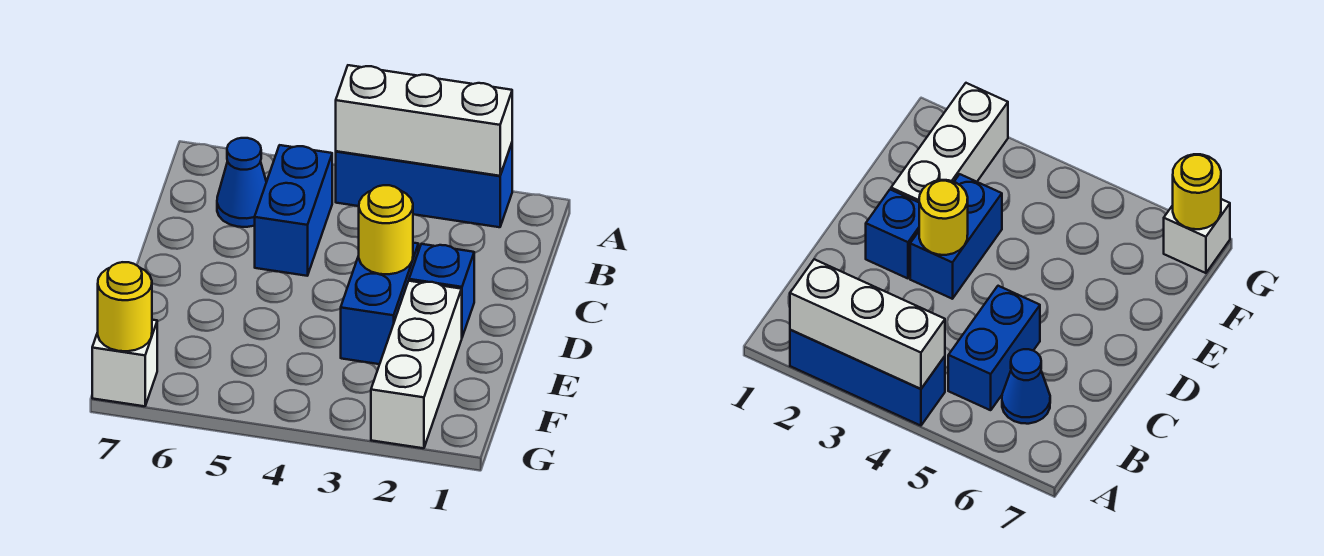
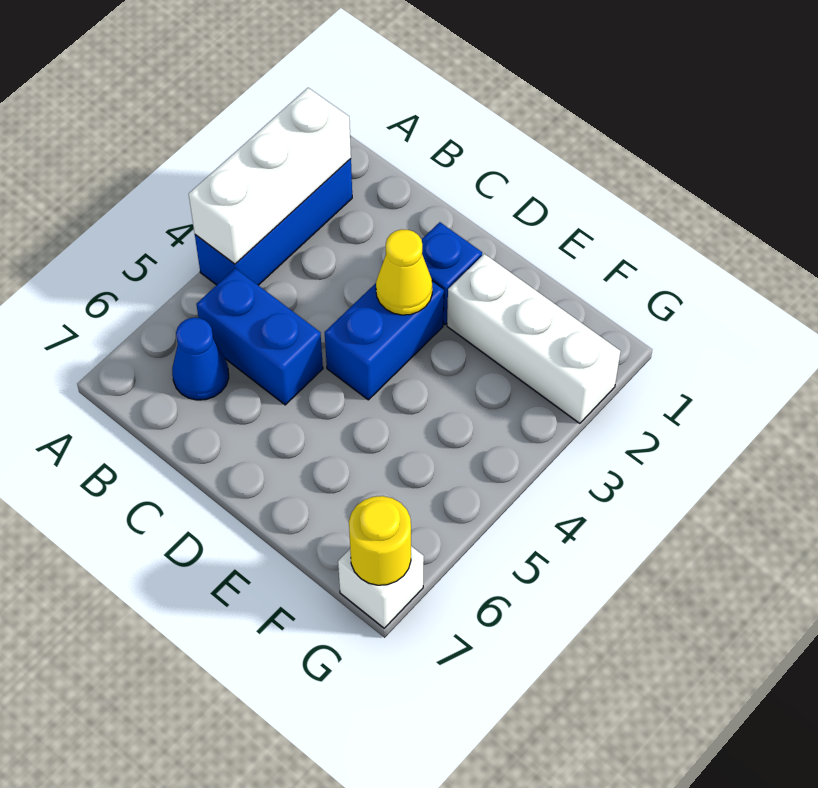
blue brick D3:E3 level 1 -> blue brick D3:D4 level 1
yellow round brick D3 level 2 -> yellow cone D3 level 2

